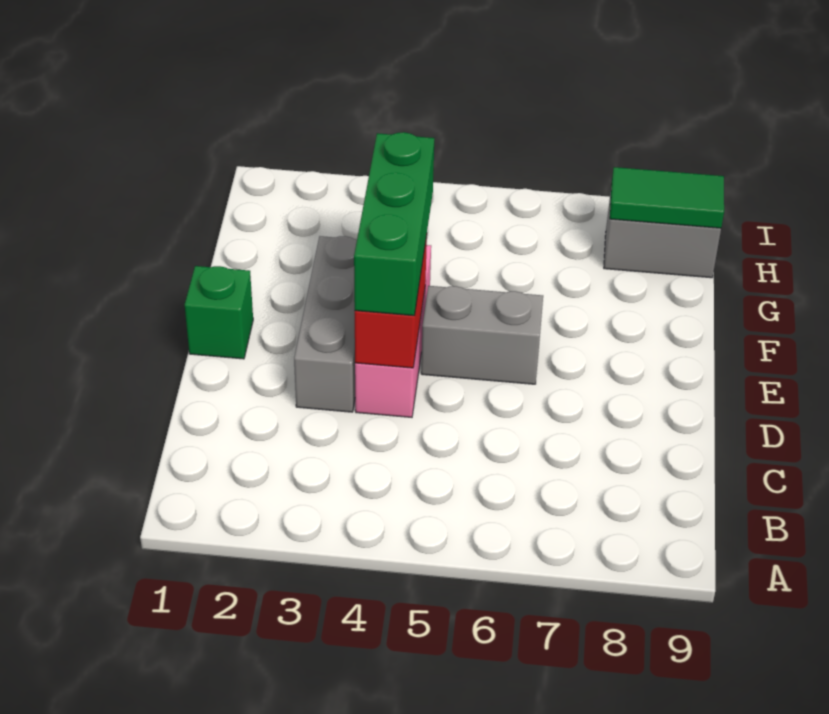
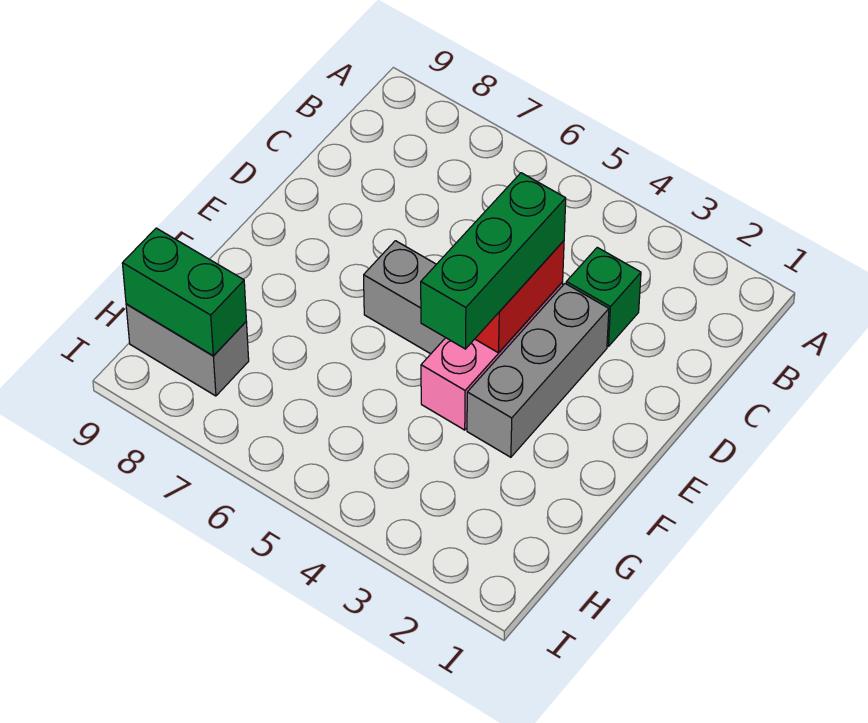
green brick E1 level 1 -> green brick C3 level 1
green tile H8:H9 level 2 -> green brick H8:H9 level 2

